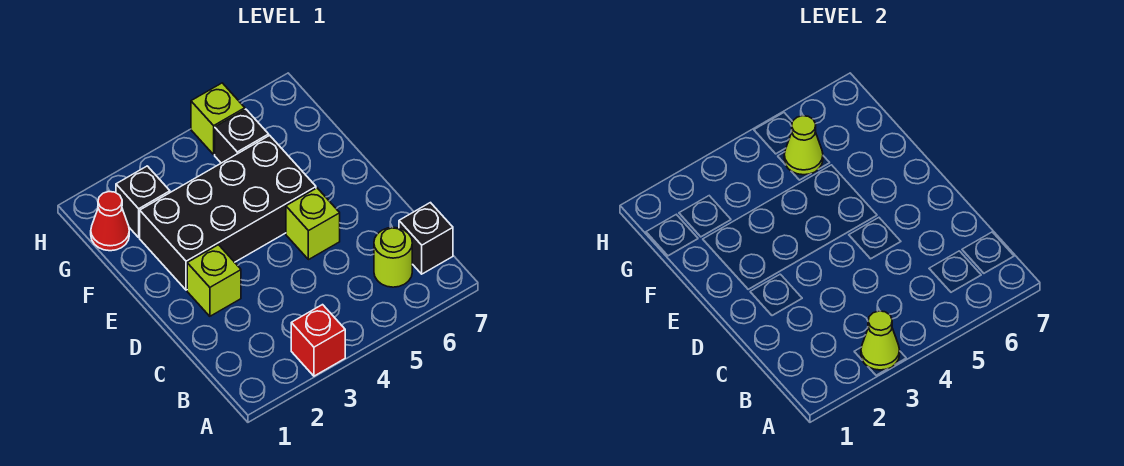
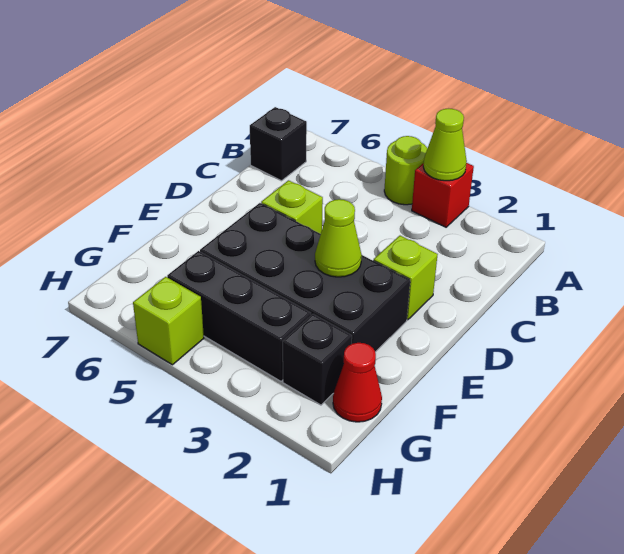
lime round brick B6 level 1 -> lime round brick A4 level 1
black brick G5 level 1 -> black brick G3:G5 level 1
lime cone G5 level 2 -> lime cone E3 level 2

